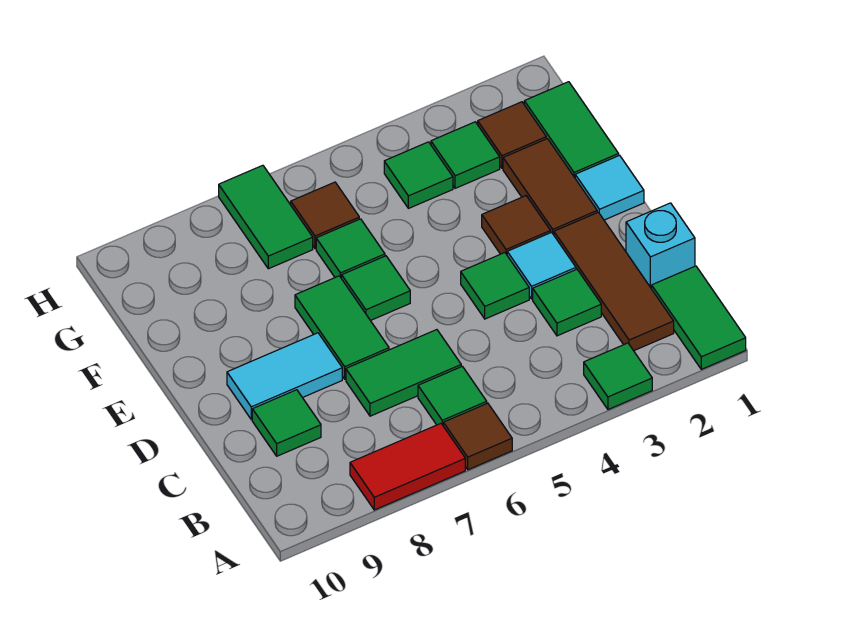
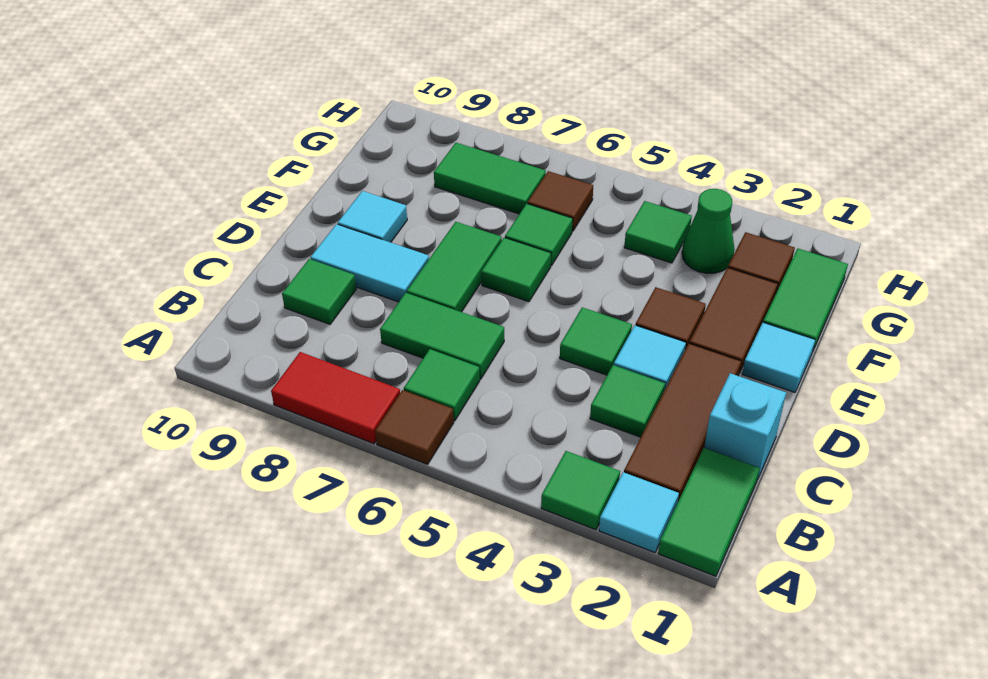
none -> cyan tile A2 level 1
none -> cyan tile E9 level 1
green tile G3 level 1 -> green cone G3 level 1
green tile G7:H7 level 1 -> green tile G7:G8 level 1

